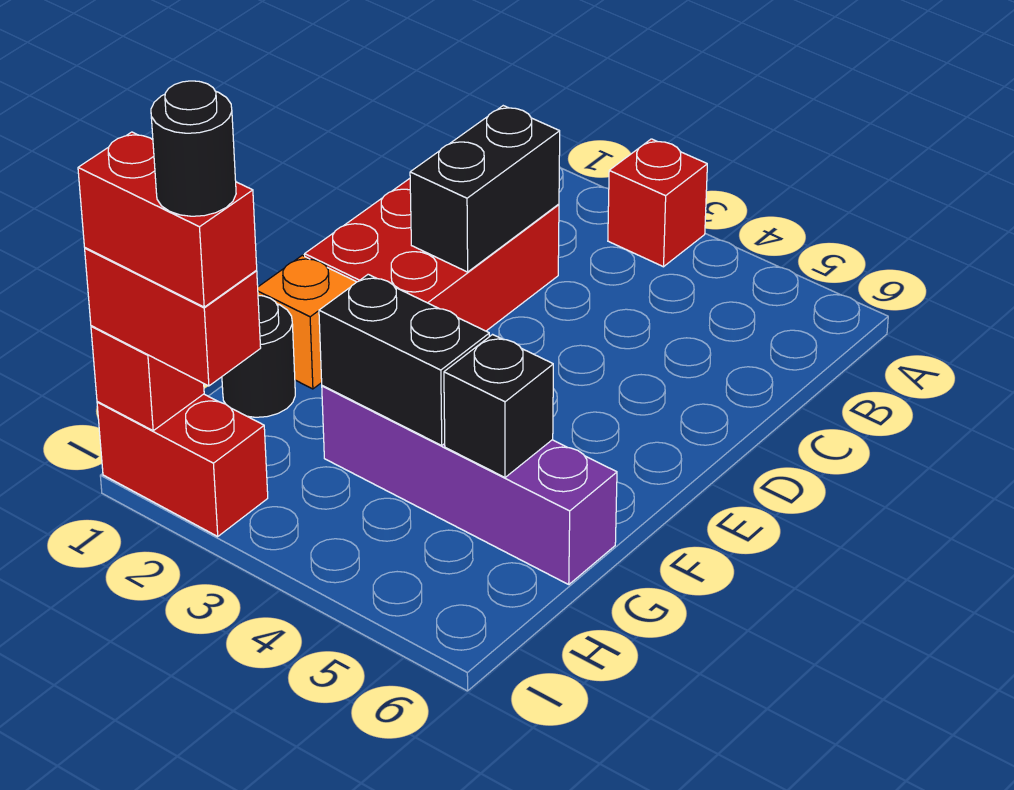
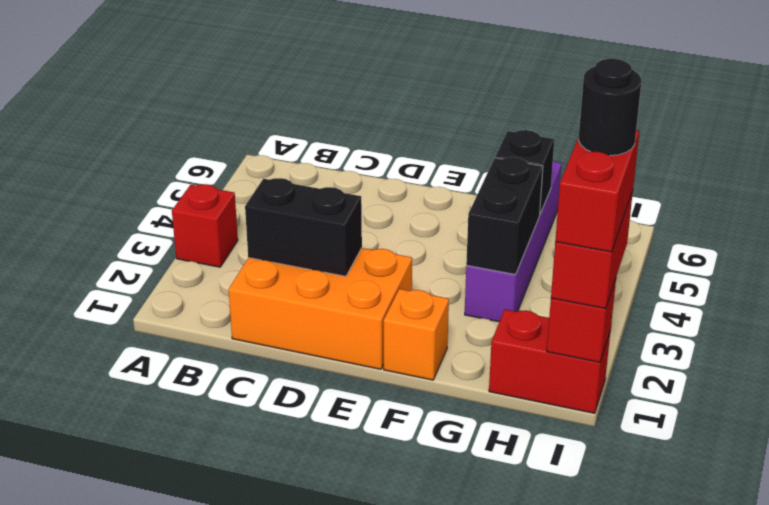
red brick C1:E2 level 1 -> orange brick C1:E2 level 1
black round brick G1 level 1 -> none
red brick I1:I2 level 1 -> red brick H1:I1 level 1

